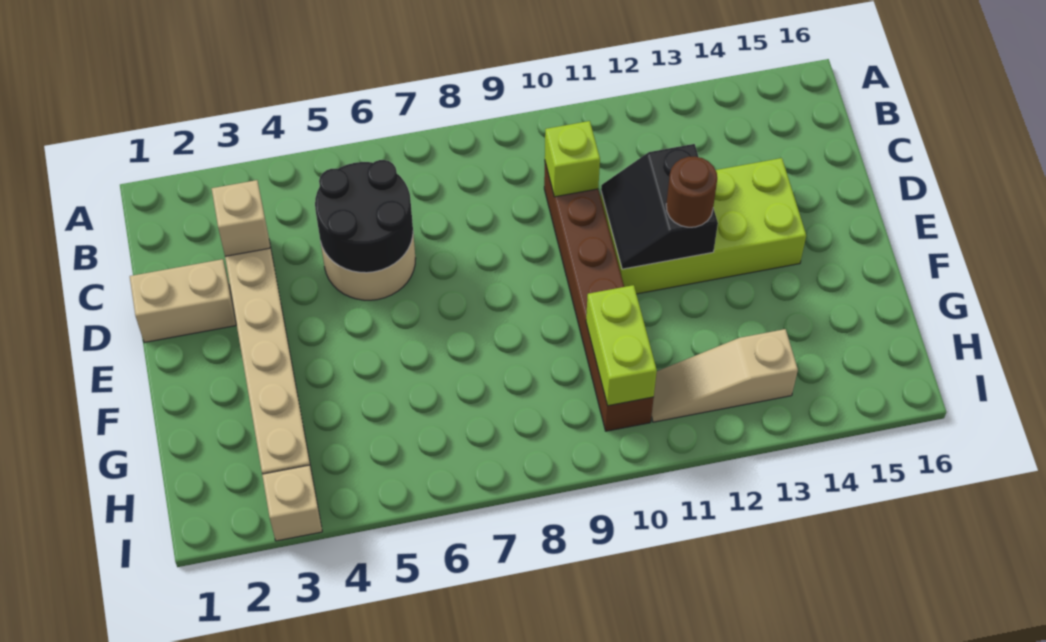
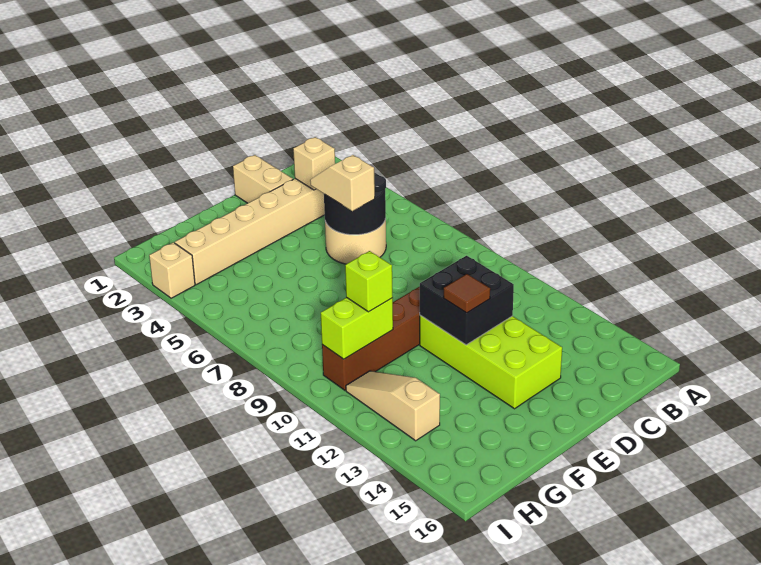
lime brick C10 level 2 -> lime brick G10 level 3
none -> tan slope D5:D6 level 3 top 6
black slope D11:E12 level 2 top 12 -> black brick D11:E12 level 2
brown round brick E12 level 3 -> brown tile E12 level 3

